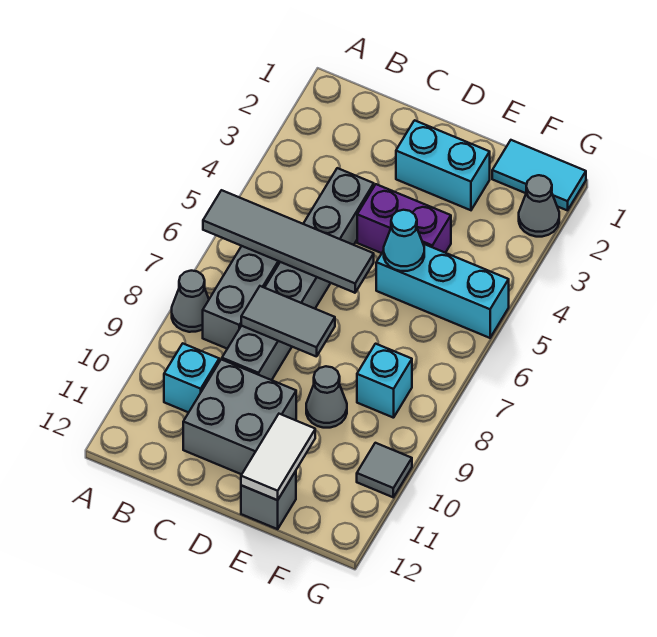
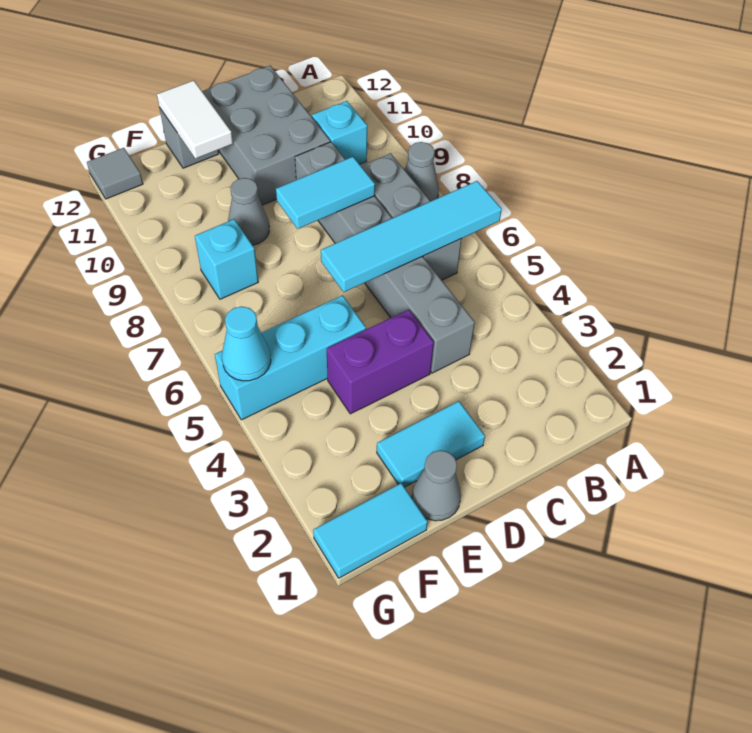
grey tile A6:D6 level 2 -> cyan tile A6:D6 level 2
grey tile C8:D8 level 2 -> cyan tile C8:D8 level 2
grey brick C10:D11 level 1 -> grey brick C10:D12 level 1
cyan brick D2:E2 level 1 -> cyan tile D2:E2 level 1
cyan cone E5 level 2 -> cyan cone G5 level 2
grey cone G2 level 1 -> grey cone E1 level 1
grey tile G10 level 1 -> grey tile G12 level 1

